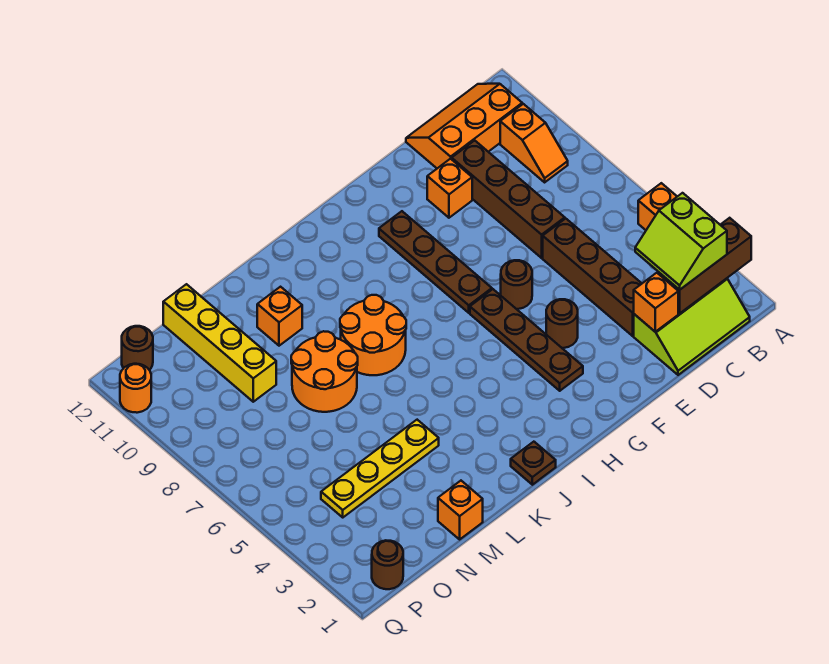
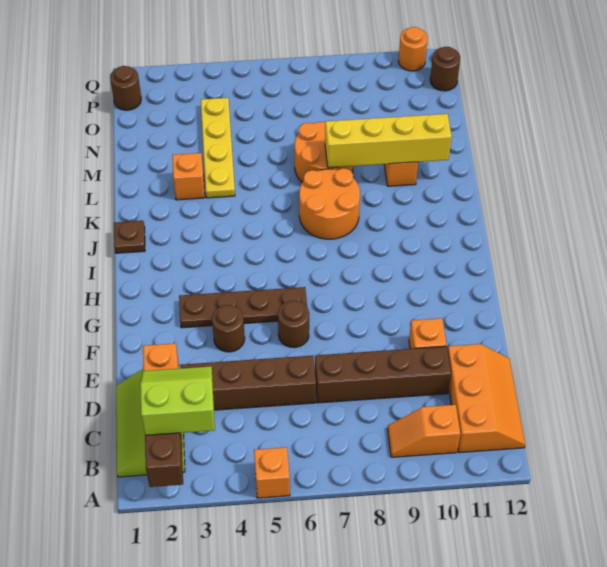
brown plate G7:G10 level 1 -> none
orange brick M1 level 1 -> orange brick L3 level 1
yellow brick N9:N12 level 1 -> yellow brick L8:L11 level 2

